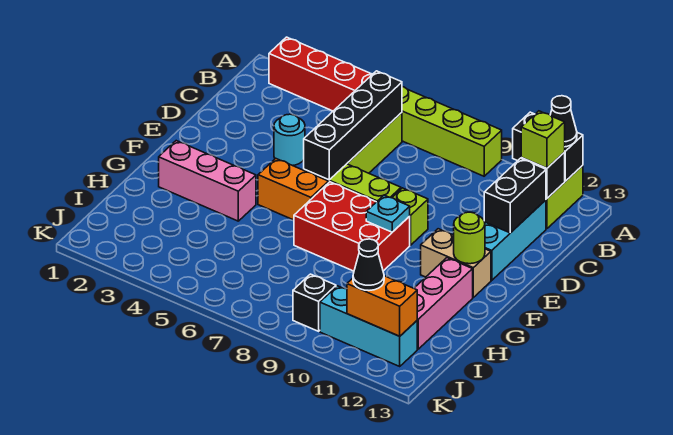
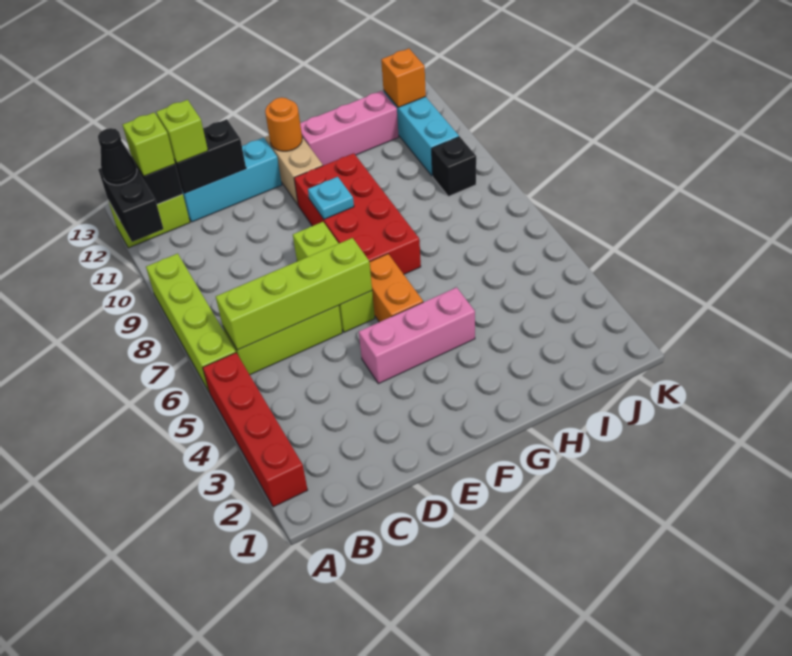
black brick B6:E6 level 2 -> lime brick B6:E6 level 2
cyan round brick D4 level 1 -> none
lime brick E9 level 1 -> lime brick C12 level 3
red brick F7:G9 level 1 -> red brick F7:G10 level 1
lime round brick F12 level 2 -> orange round brick F12 level 2
pink brick G2:G4 level 1 -> pink brick E4:G4 level 1
orange brick J11:J12 level 2 -> orange brick J12 level 2
black cone J11 level 3 -> none

